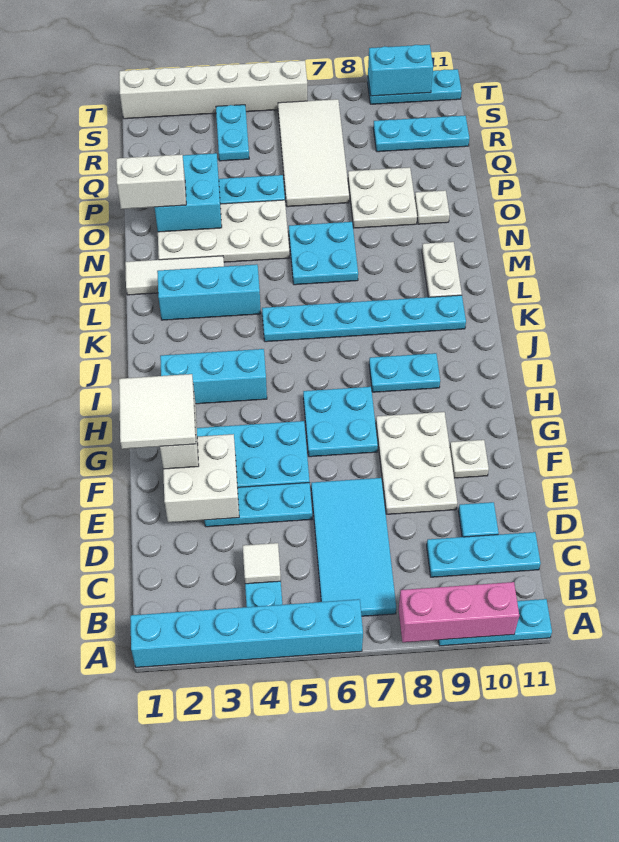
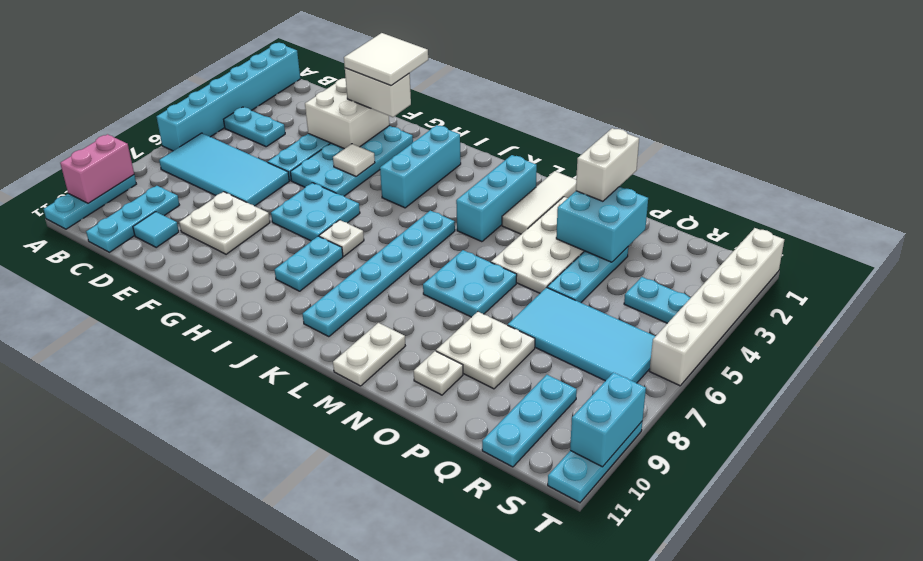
pink brick A8:A10 level 2 -> pink brick A9:A10 level 2
white tile C4 level 2 -> white tile G4 level 2
white plate E8:G9 level 1 -> white plate E8:F9 level 1
white plate F10 level 1 -> white plate I7 level 1
white plate L10:M10 level 1 -> white plate M10:M11 level 1
white tile P6:S7 level 1 -> cyan tile P6:S7 level 1

